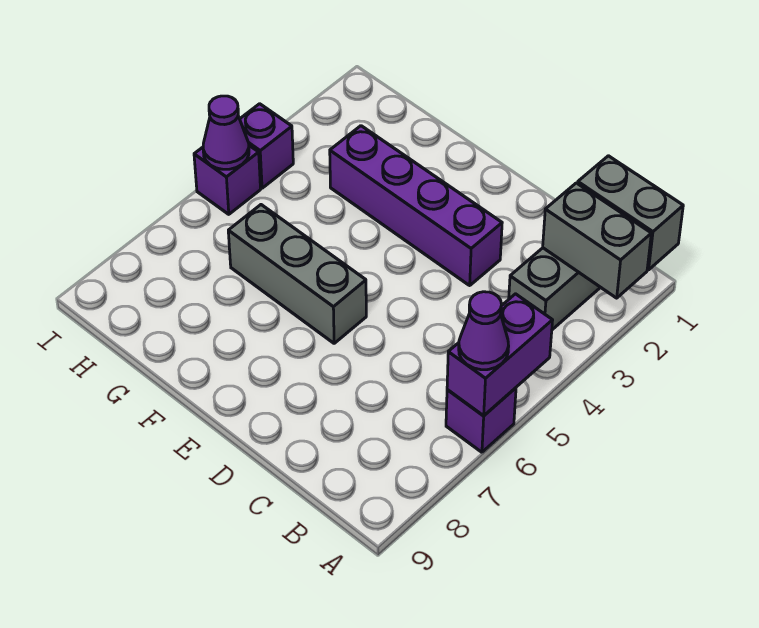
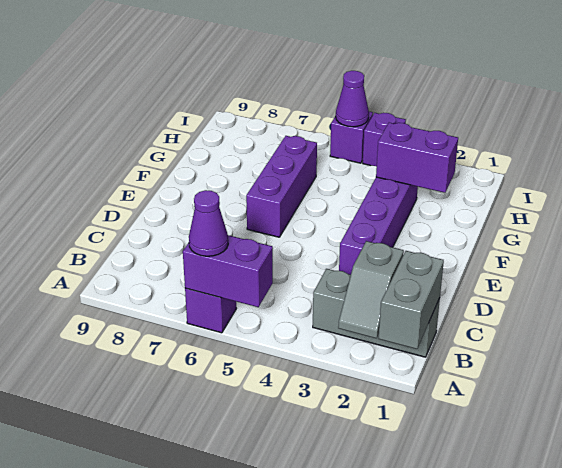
grey brick A2:B2 level 2 -> grey slope A2:B2 level 2 top B
grey brick E6:G6 level 1 -> purple brick E6:G6 level 1
none -> purple brick G2:G3 level 2

